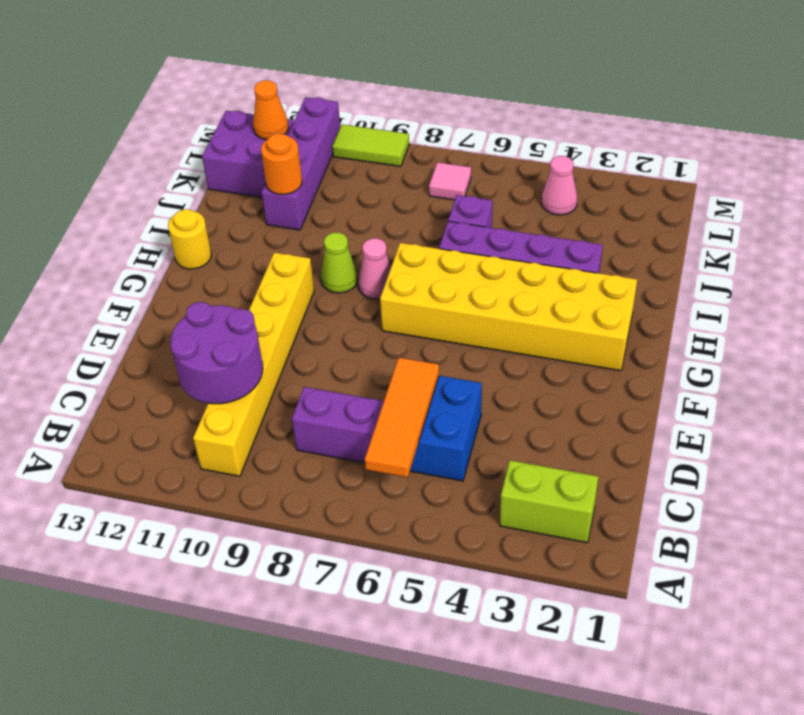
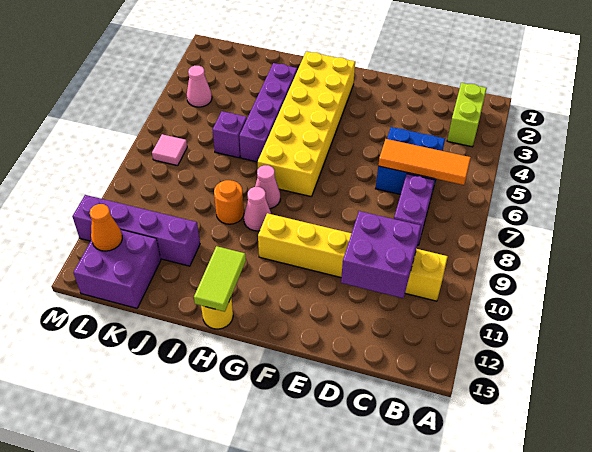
purple round brick C10:D11 level 2 -> purple brick C10:D11 level 2
lime cone H9 level 1 -> pink cone H9 level 1
orange round brick J11 level 2 -> orange round brick I9 level 1
lime tile M9:M10 level 1 -> lime tile H12:H13 level 2

